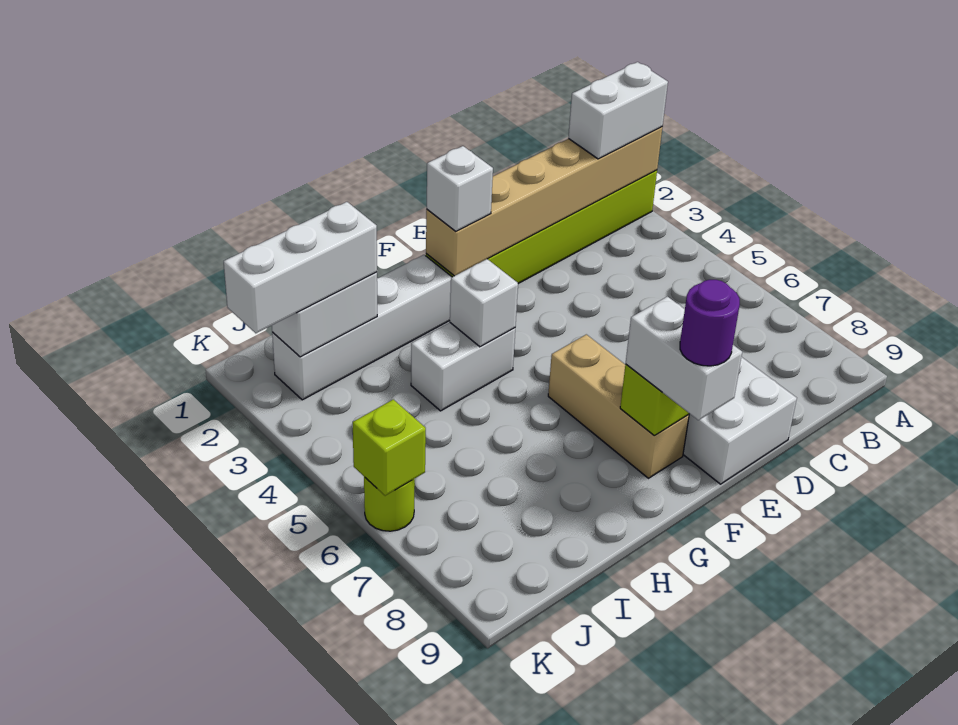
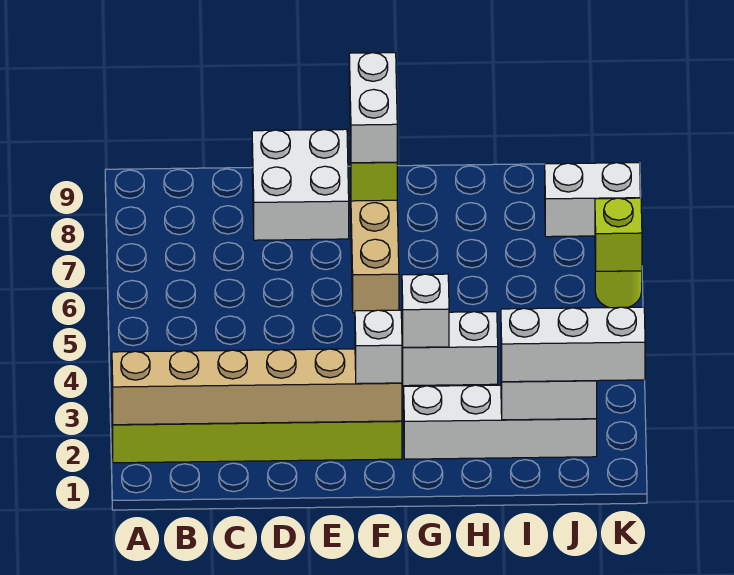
white brick A2:B2 level 3 -> white brick J8:K8 level 1
purple round brick F9 level 4 -> none

